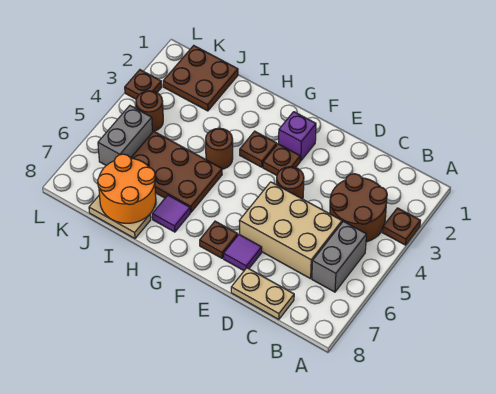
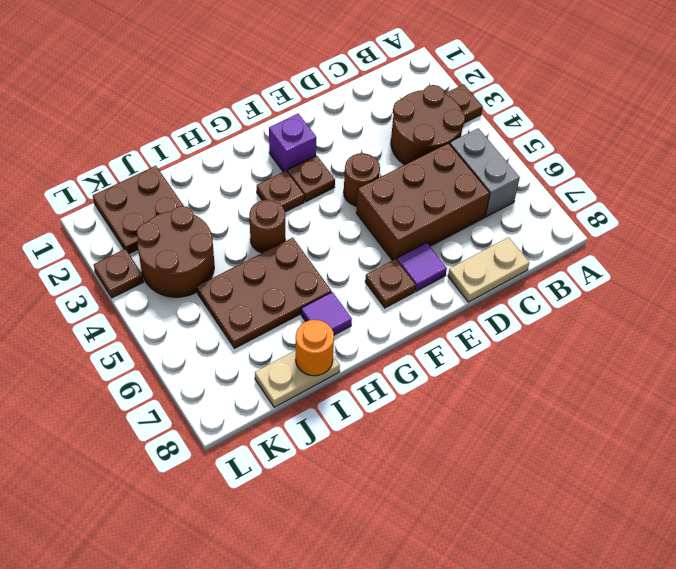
tan brick C5:E6 level 1 -> brown brick C5:E6 level 1
orange round brick I7:J8 level 2 -> orange round brick I8 level 2
brown round brick K4 level 1 -> brown round brick J3:K4 level 1
grey brick K5:K6 level 1 -> none

